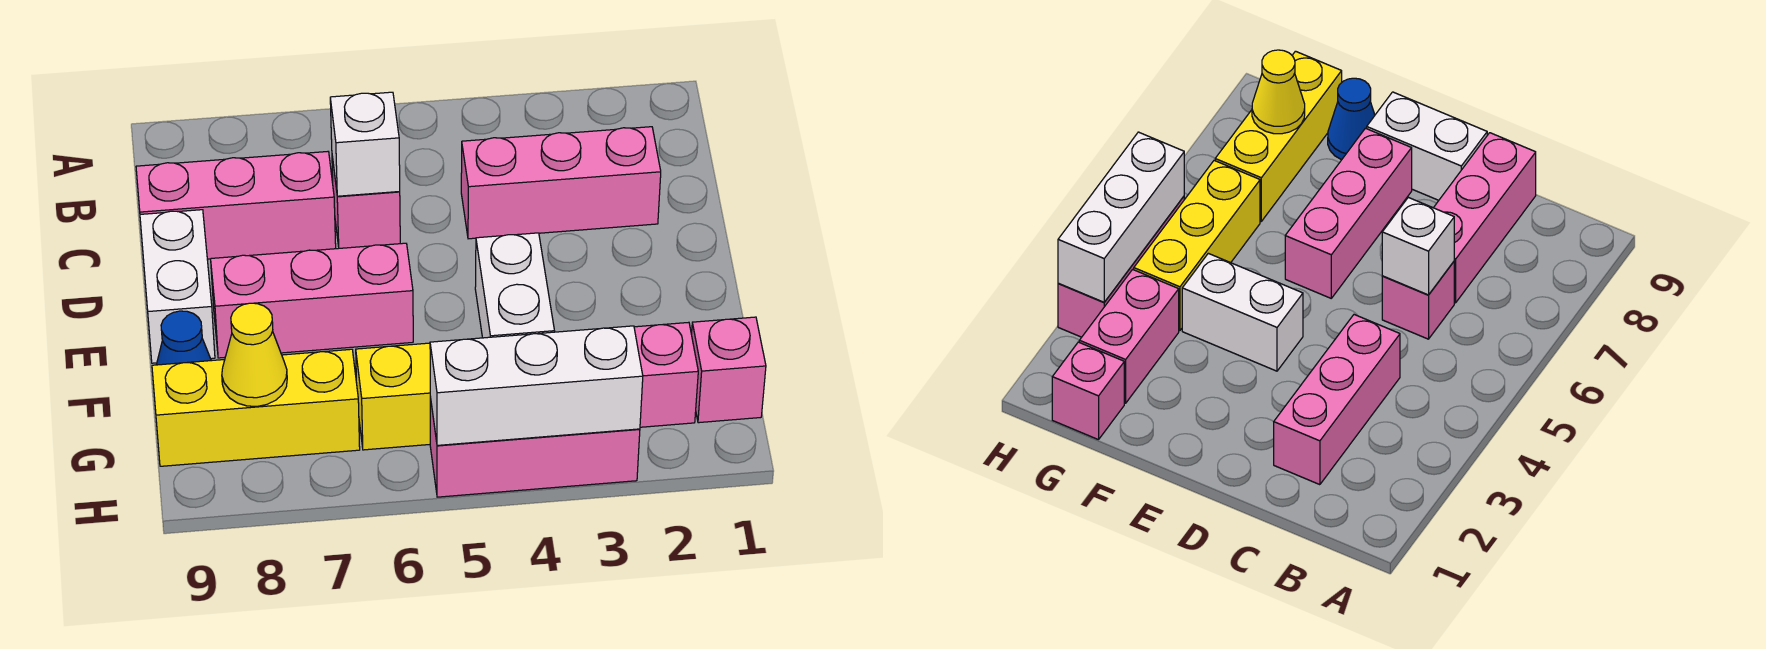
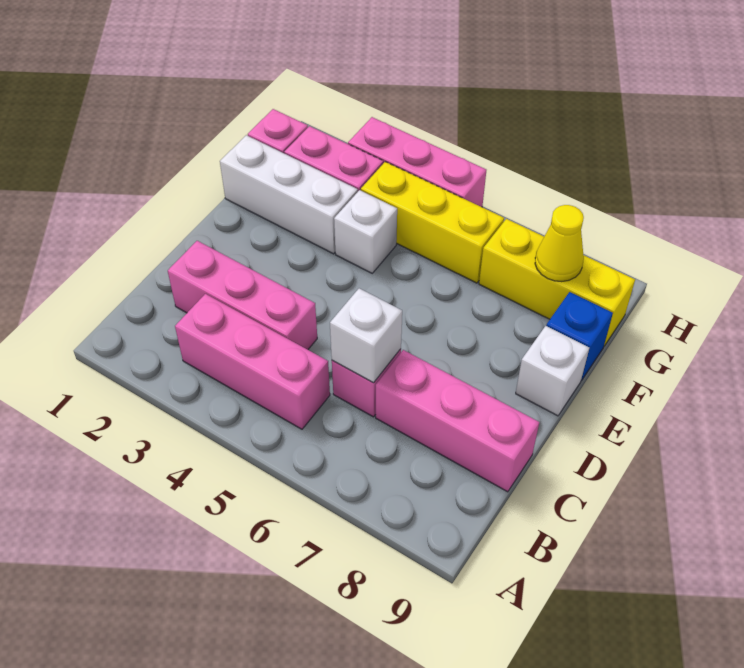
white brick D9:E9 level 1 -> white brick E9 level 1
white brick E4:F4 level 1 -> white brick F4 level 1
pink brick E6:E8 level 1 -> pink brick B3:B5 level 1
blue cone F9 level 1 -> blue brick F9 level 1
white brick H3:H5 level 2 -> white brick F1:F3 level 1

